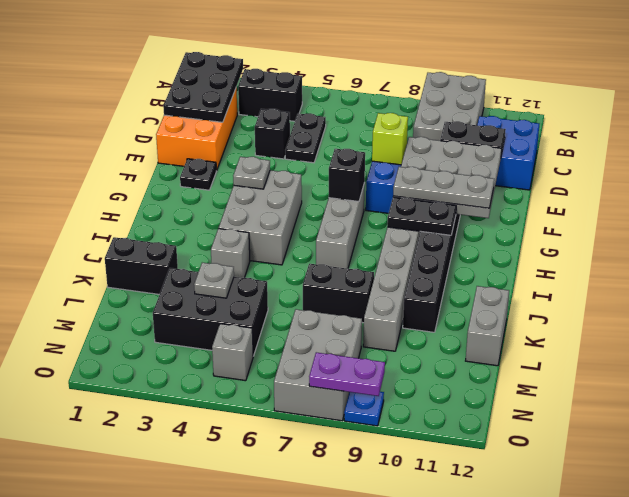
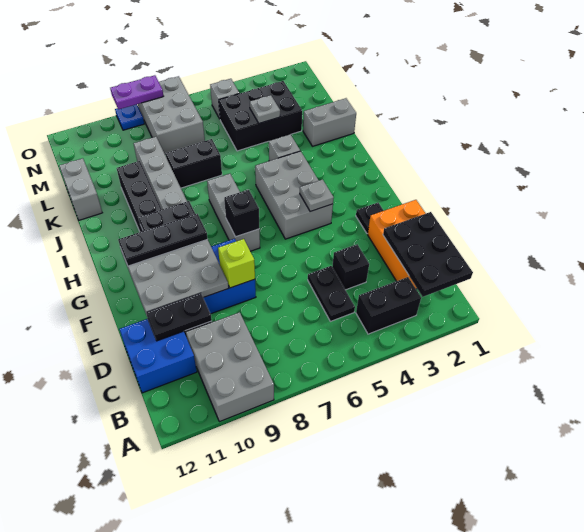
grey plate G9:G11 level 3 -> black plate G9:G11 level 3
black brick K1:K2 level 1 -> grey brick K1:K2 level 1

